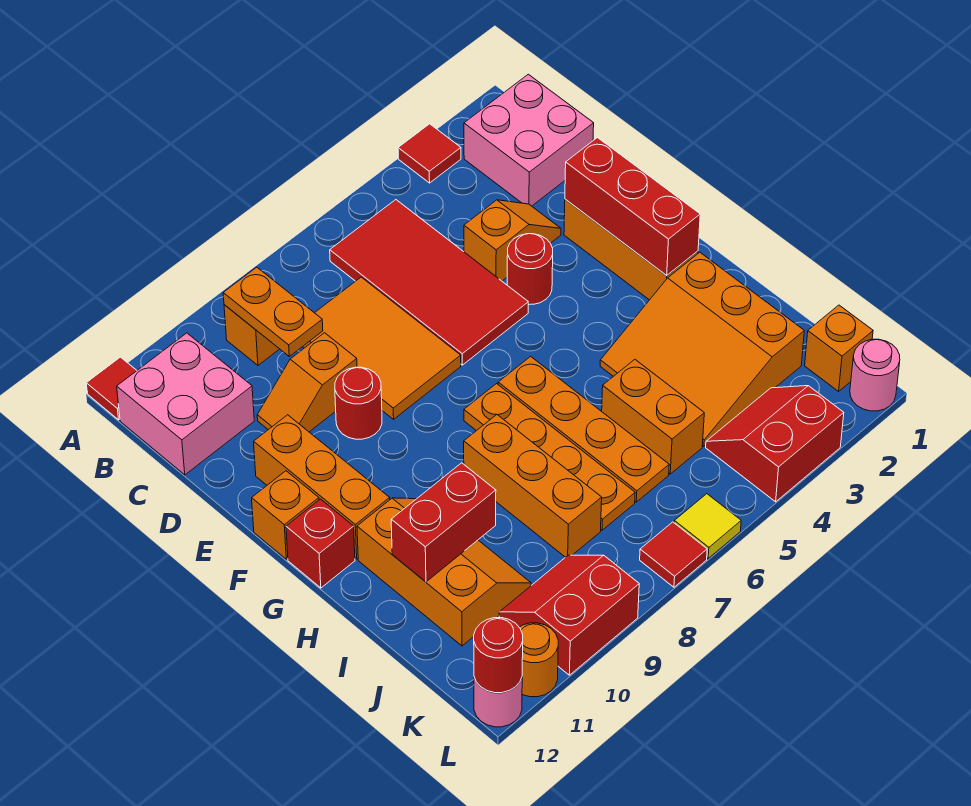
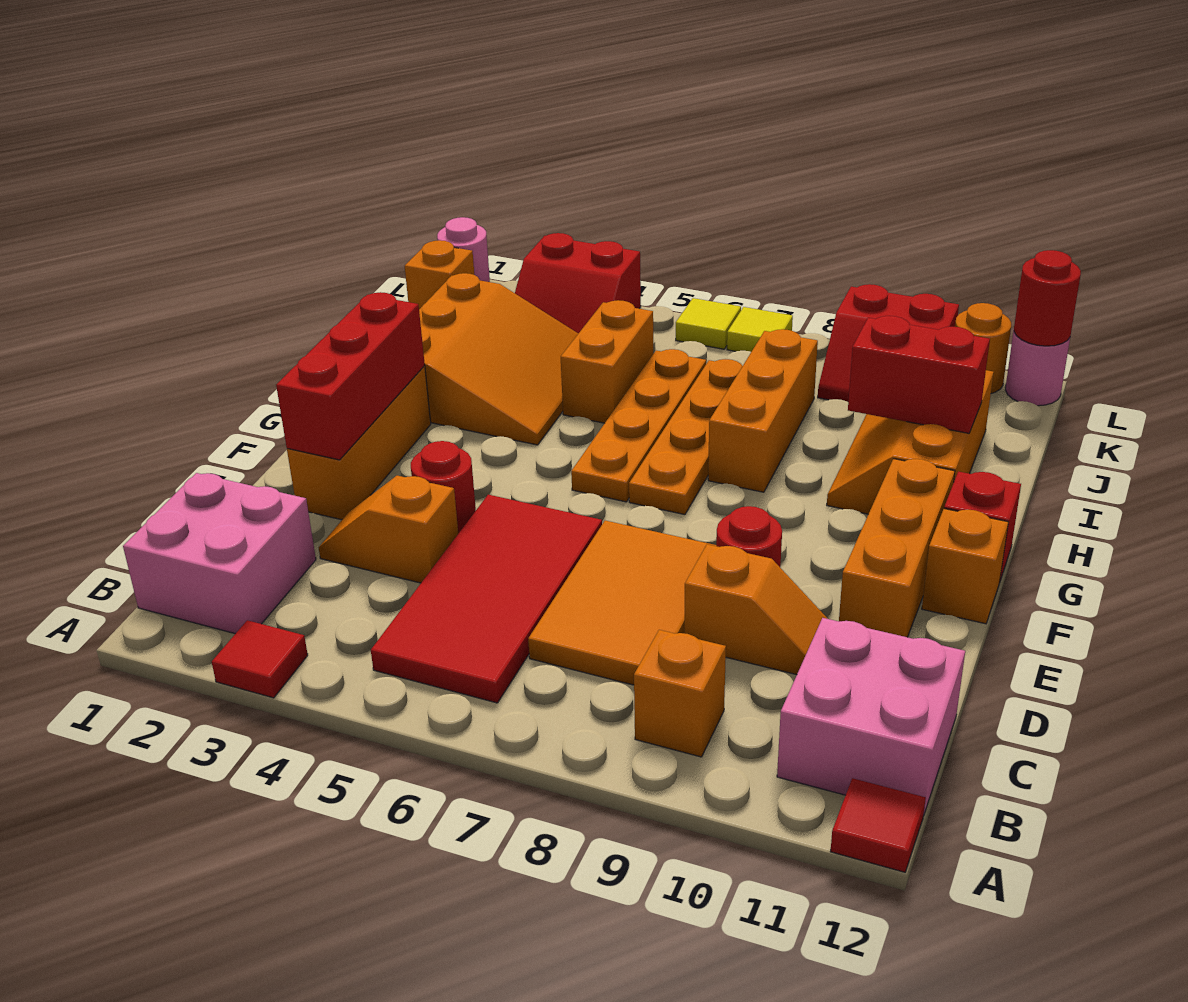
orange plate B9:C9 level 2 -> none
red tile L7 level 1 -> yellow tile L7 level 1

